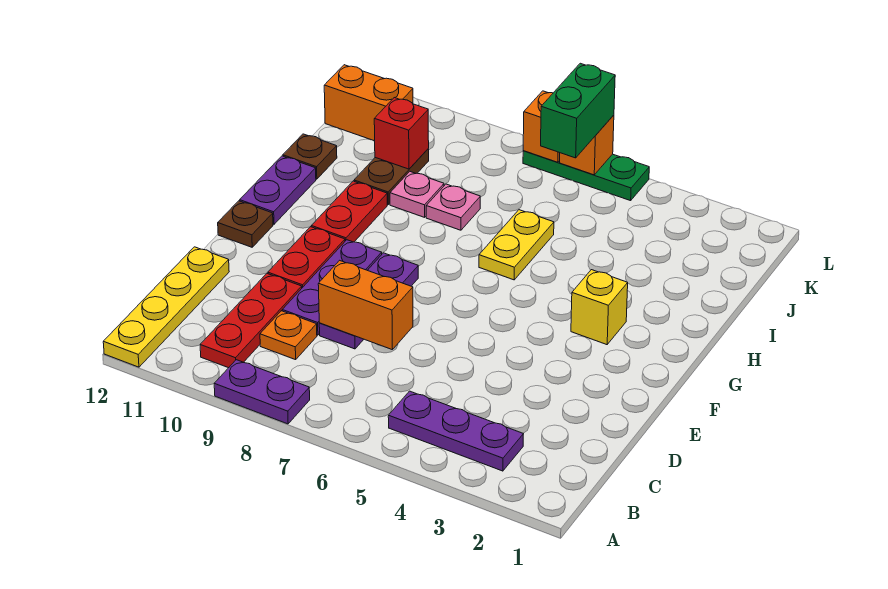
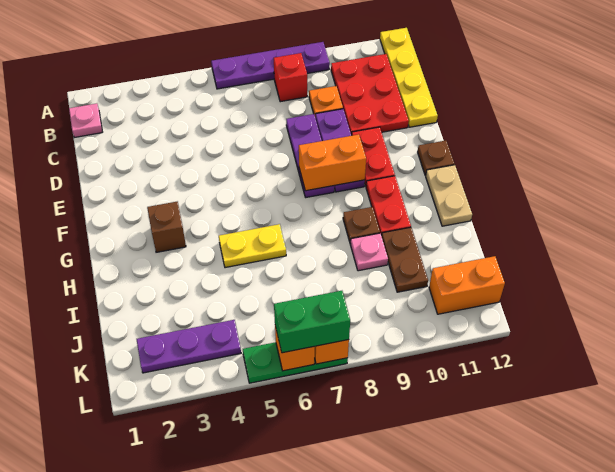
purple plate A8:A9 level 1 -> purple plate A6:A9 level 1
purple plate B3:B5 level 1 -> purple plate K2:K4 level 1
red plate B10:D10 level 1 -> red plate B10:D11 level 1
orange brick D7:D8 level 2 -> orange brick F8:F9 level 2
yellow brick G3 level 1 -> brown brick G3 level 1
purple plate G12:H12 level 1 -> tan plate G12:H12 level 1
yellow plate H6:I6 level 1 -> yellow plate H5:H6 level 1
pink plate I8 level 1 -> pink plate B1 level 1
brown plate I12 level 1 -> brown plate H9 level 1
red brick J10 level 2 -> red brick B8 level 1
green brick K6:L6 level 3 -> green brick L6:L7 level 3

